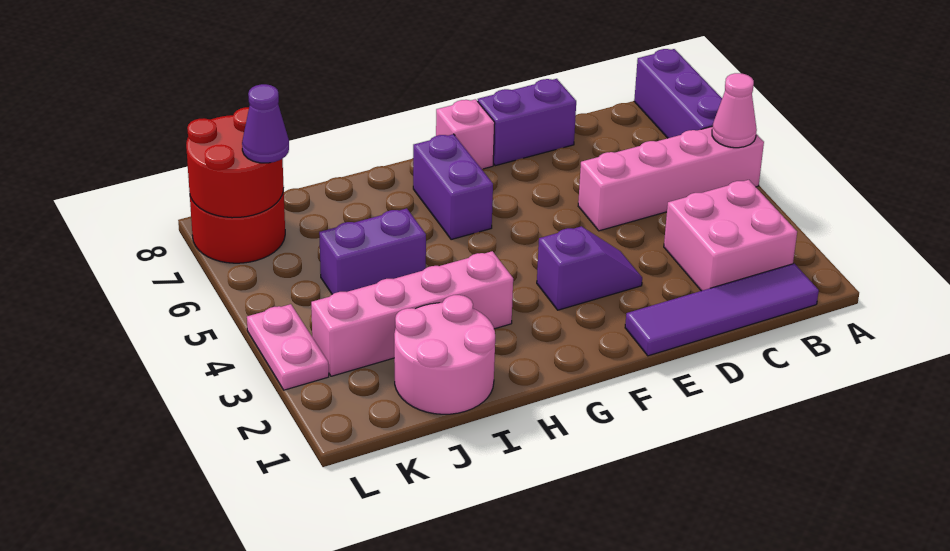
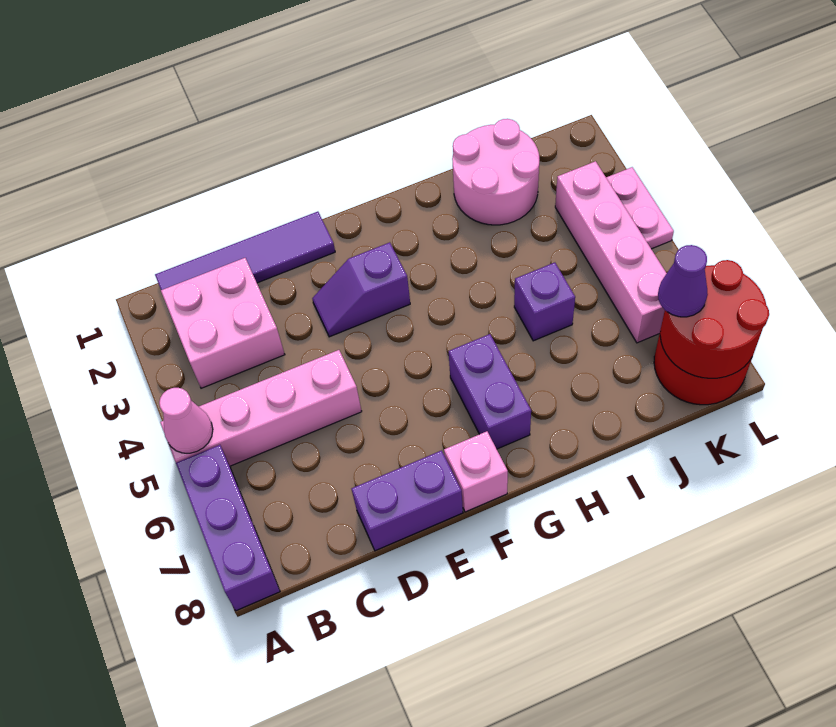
pink brick H3:K3 level 1 -> pink brick K3:K6 level 1
purple brick I5:J5 level 1 -> purple brick I5 level 1

